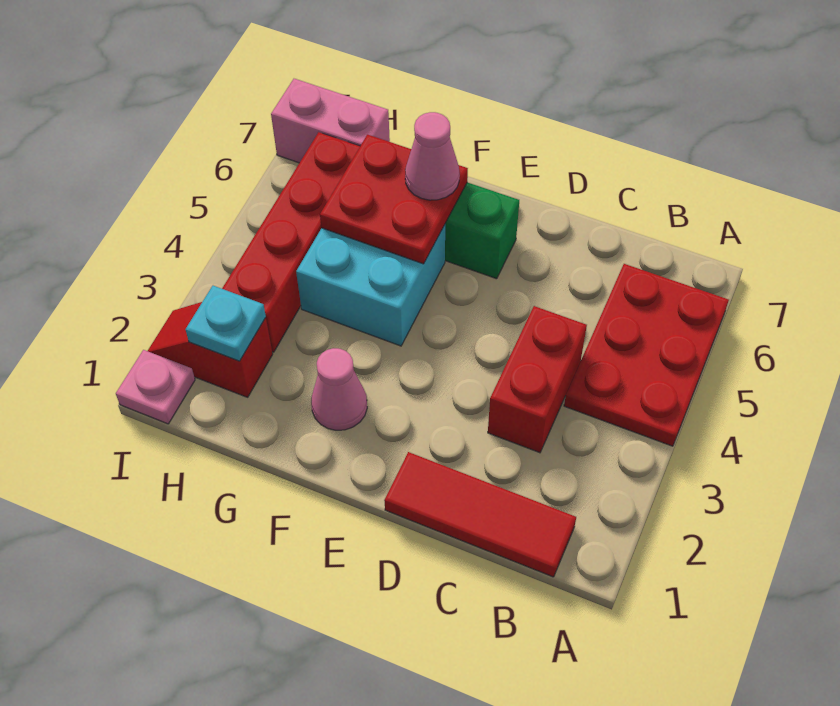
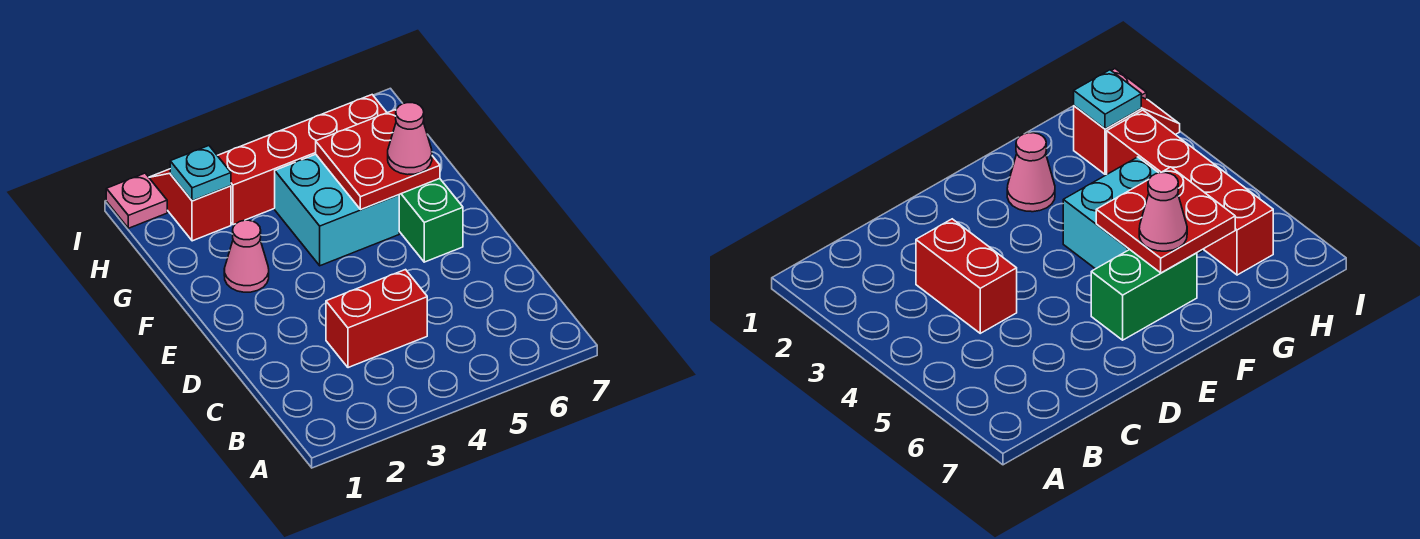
red plate A4:B6 level 1 -> none
red tile B1:D1 level 1 -> none
pink brick H7:I7 level 1 -> none

